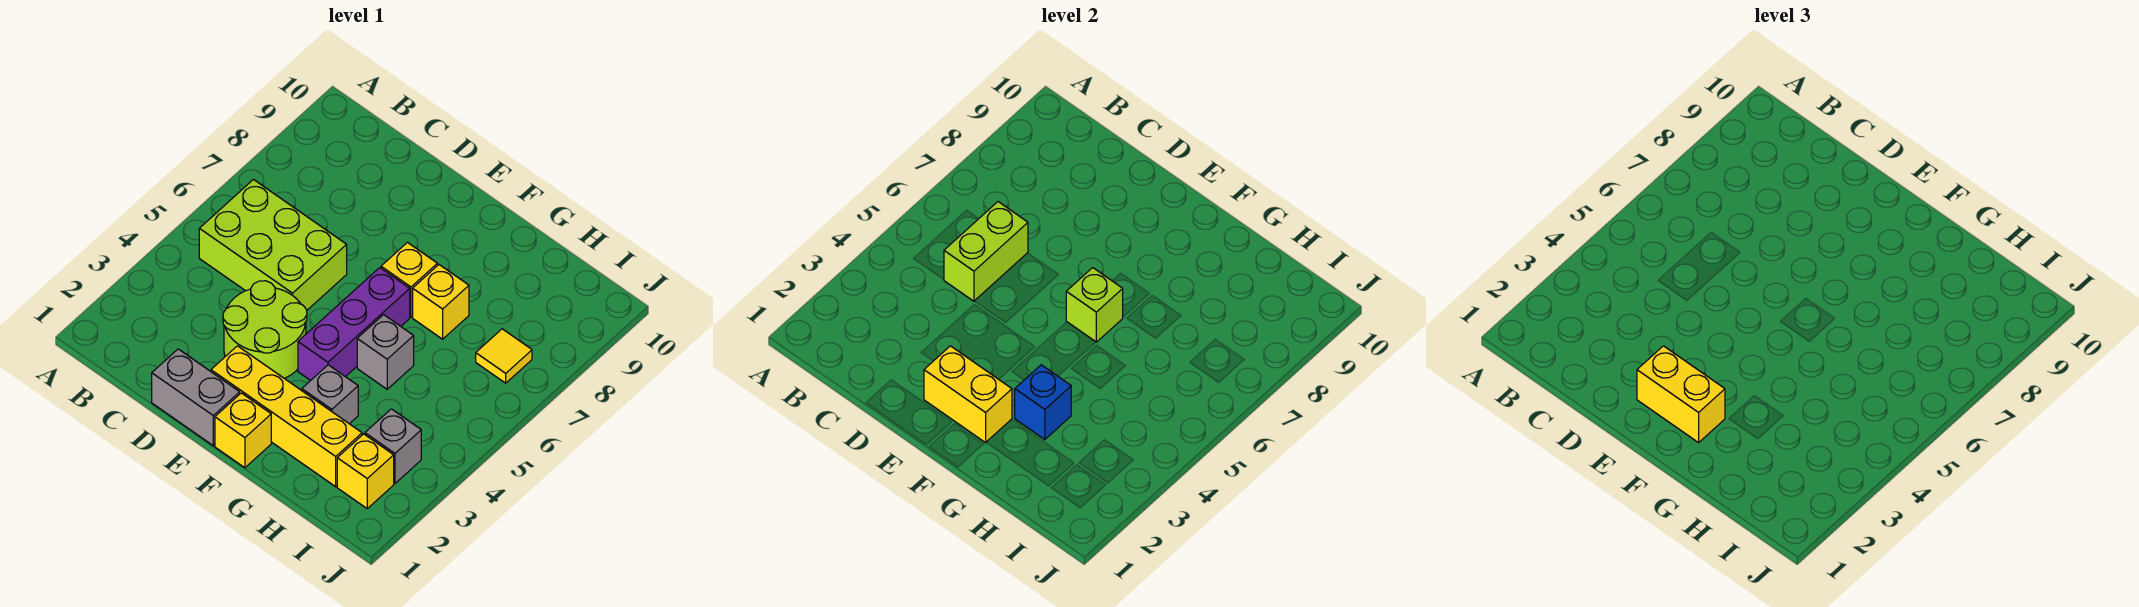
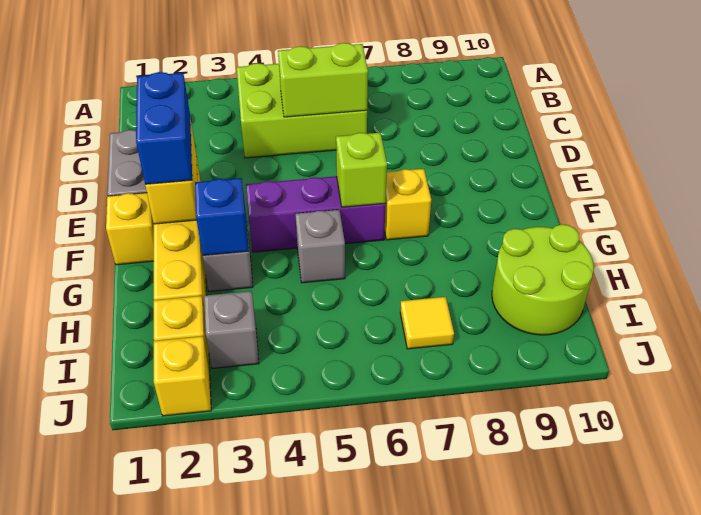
lime brick B5:D6 level 1 -> lime brick B4:C6 level 1
lime round brick D3:E4 level 1 -> lime round brick H9:I10 level 1
yellow brick E2:F2 level 3 -> blue brick E2:F2 level 3
yellow brick G7 level 1 -> yellow brick J2 level 1

